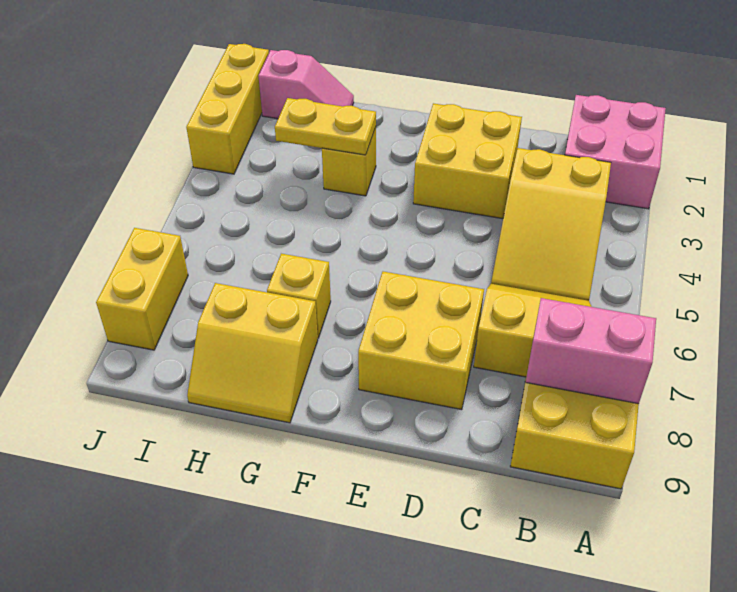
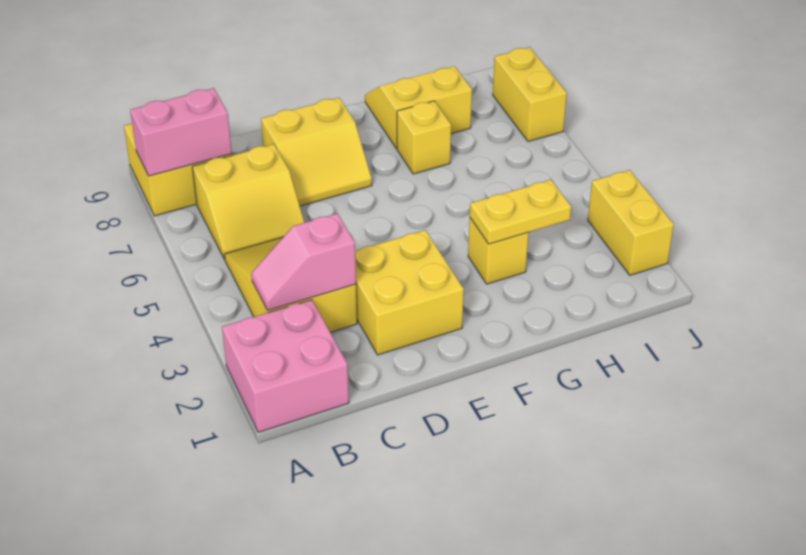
yellow brick D7:E8 level 1 -> yellow slope D7:E8 level 1 top 8
pink slope H1:I1 level 1 top I -> pink slope B3:C3 level 2 top C
yellow brick J1:J3 level 1 -> yellow brick J2:J3 level 1

